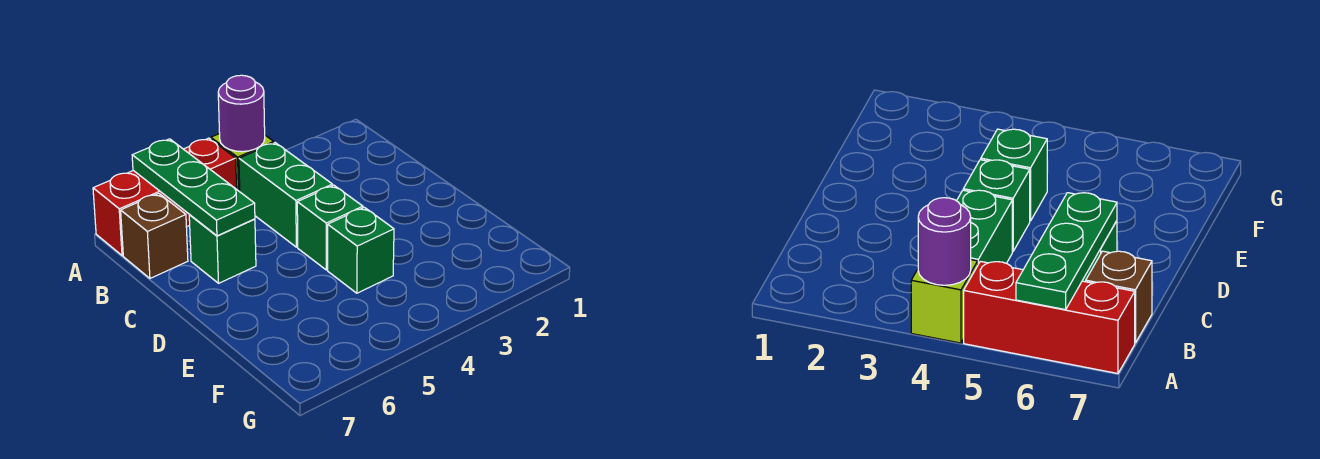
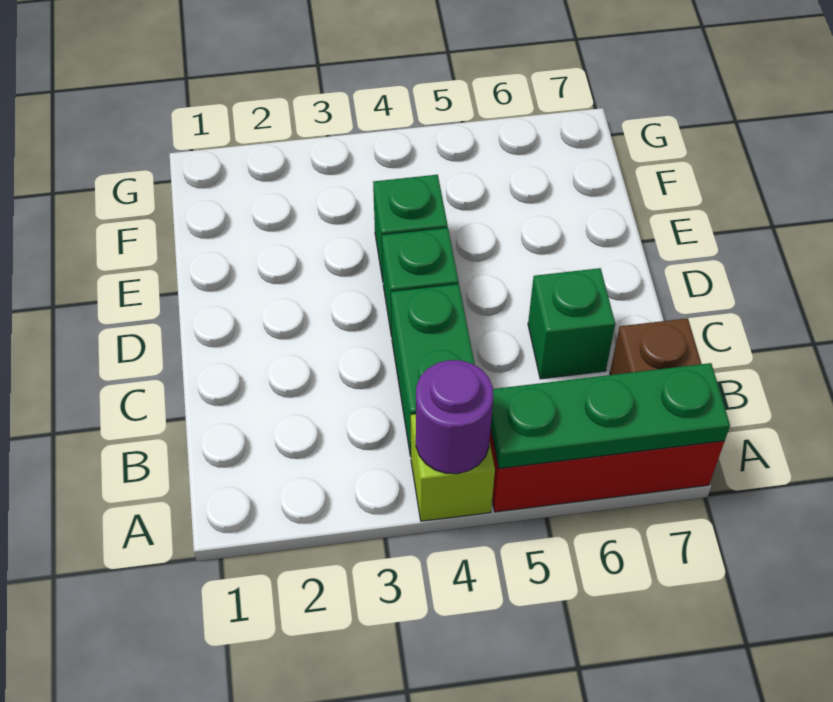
green plate A6:C6 level 2 -> green plate A5:A7 level 2

